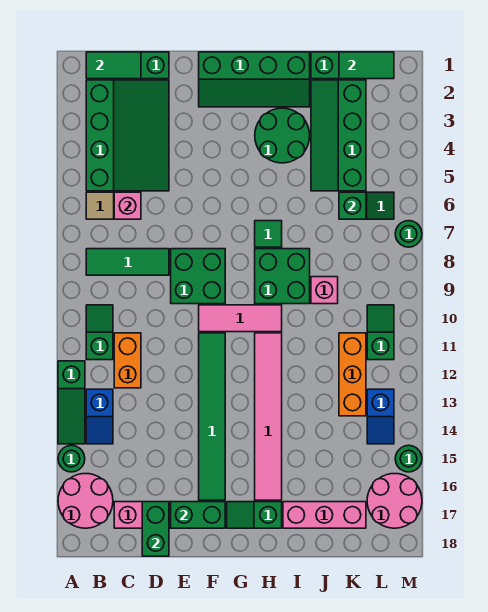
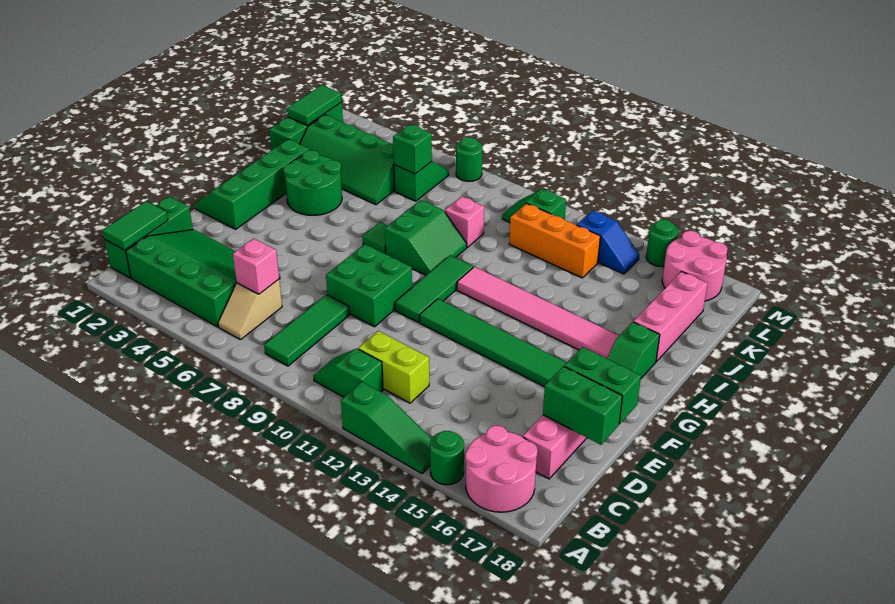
blue slope B13:B14 level 1 top 13 -> none
orange brick C11:C12 level 1 -> lime brick C11:C12 level 1
green brick E17:F17 level 2 -> green brick E17:E18 level 2
green slope F1:I2 level 1 top 1 -> green slope F1:I2 level 1 top 2
pink tile F10:H10 level 1 -> green tile F10:H10 level 1
green brick H8:I9 level 1 -> green slope H8:I9 level 1 top 8

